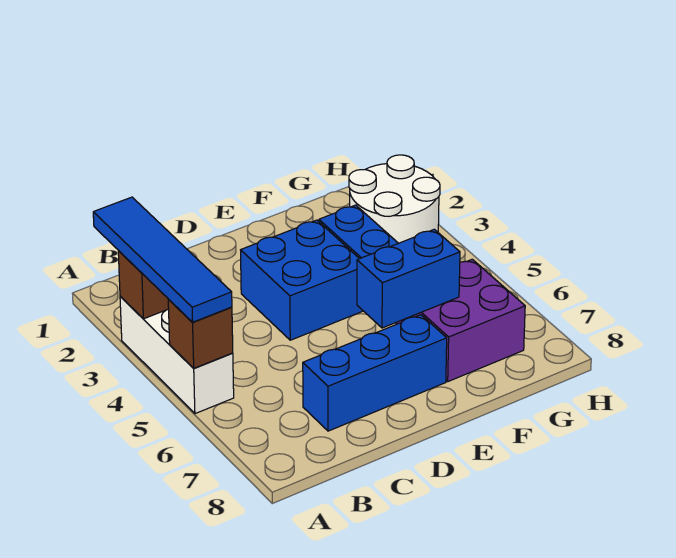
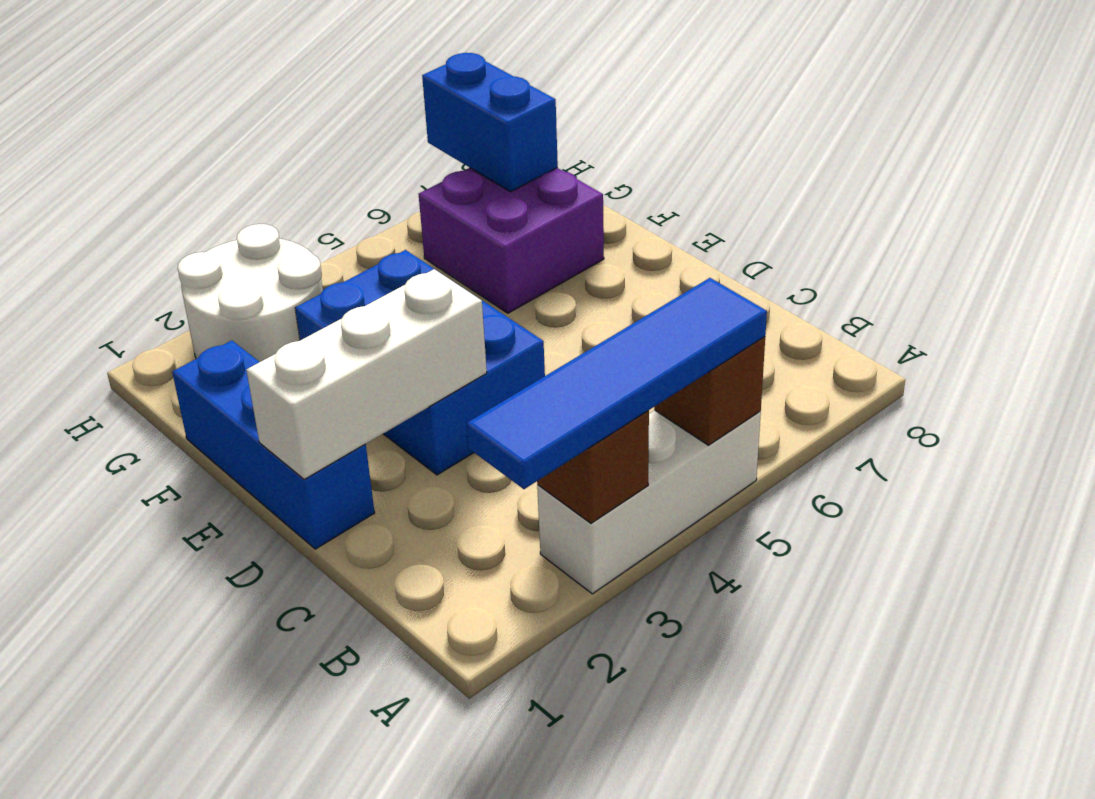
blue brick C7:E7 level 1 -> blue brick D1:F1 level 1
none -> white brick D1:D3 level 2
blue brick E6:F6 level 2 -> blue brick G7:H7 level 2

